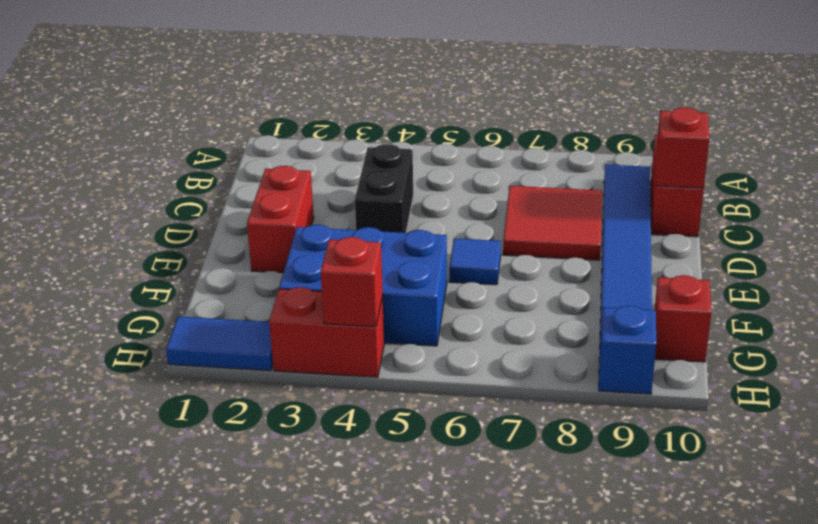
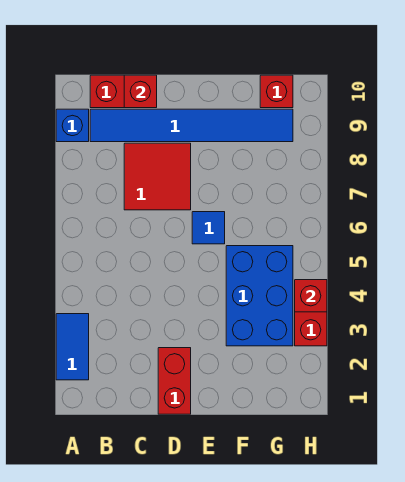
black brick C4:D4 level 1 -> none
red brick D2:E2 level 1 -> red brick D1:D2 level 1
blue tile H1:H2 level 1 -> blue tile A2:A3 level 1
blue brick H9 level 1 -> blue brick A9 level 1

